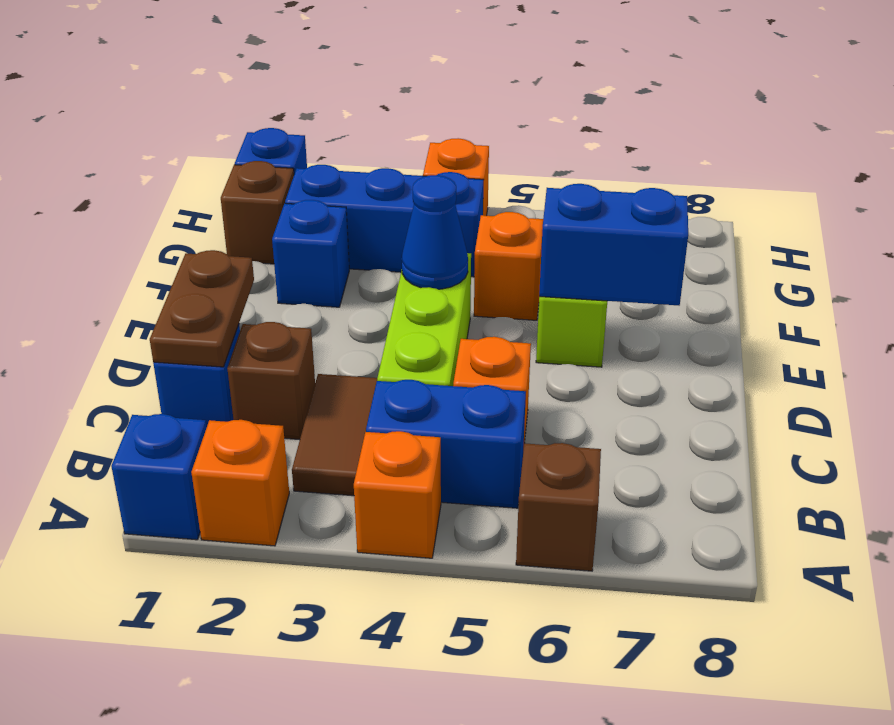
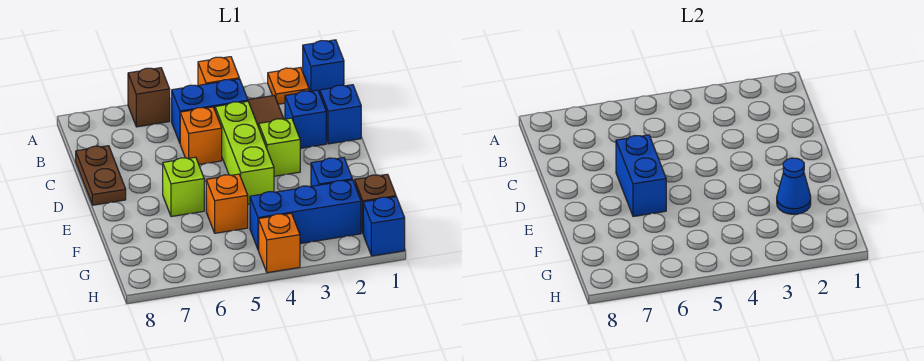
orange brick A2 level 1 -> orange plate A2 level 1
brown plate C1:D1 level 2 -> brown plate C8:D8 level 1
brown brick C2 level 1 -> blue brick C2 level 1
none -> lime brick D3 level 1
blue cone E4 level 2 -> blue cone F2 level 2
blue brick E6:E7 level 2 -> blue brick D6:E6 level 2

